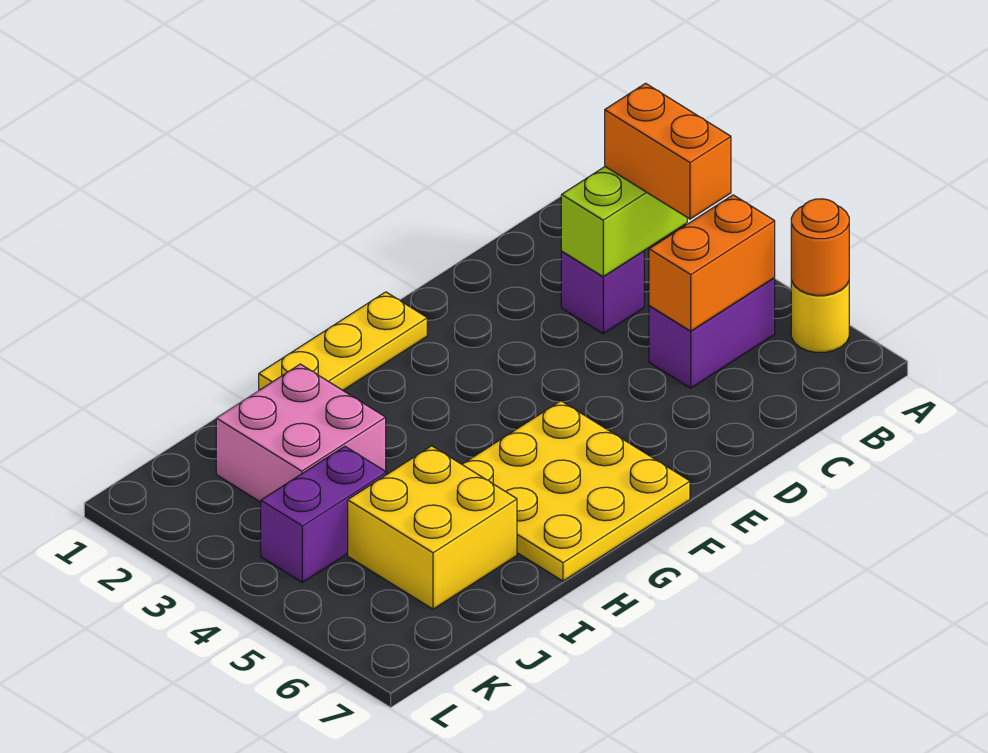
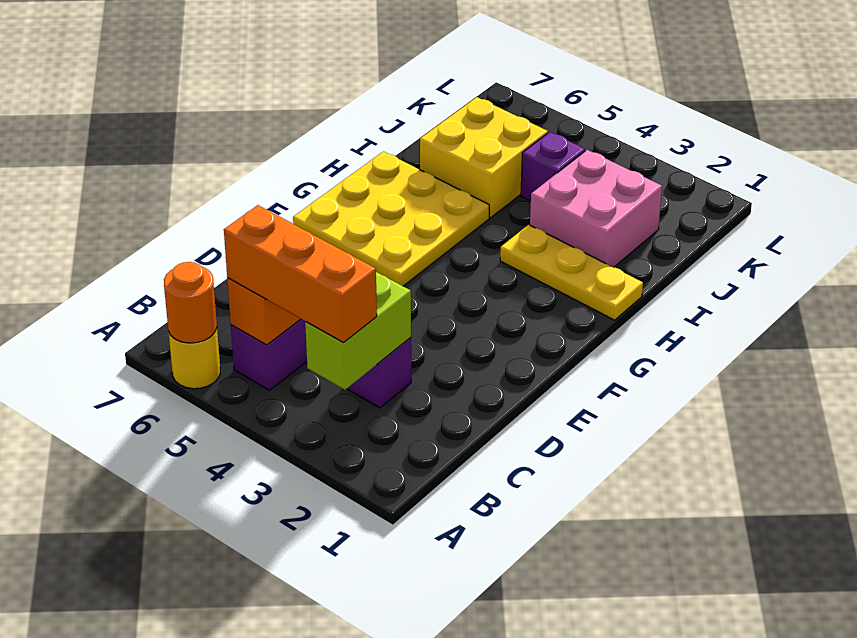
orange brick B3:B4 level 3 -> orange brick B3:B5 level 3
yellow plate F1:H1 level 1 -> yellow plate H1:H3 level 1
purple brick J4:K4 level 1 -> purple brick J4 level 1

